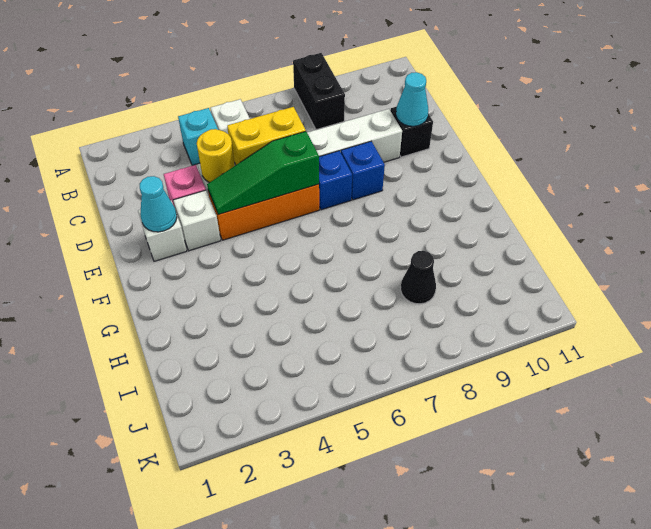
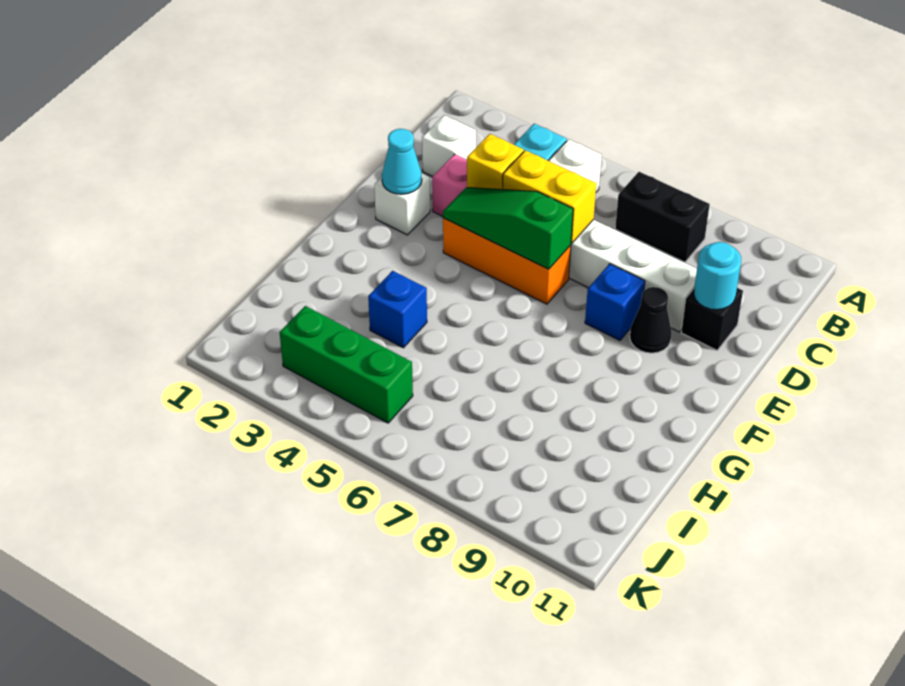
black brick A8:B8 level 1 -> black brick B7:B8 level 1
yellow round brick D4 level 2 -> yellow brick D4 level 2
cyan cone D10 level 2 -> cyan round brick D10 level 2
white brick E3 level 1 -> white brick C2 level 1
blue brick E7 level 1 -> blue brick H4 level 1
black cone I8 level 1 -> black cone E9 level 1
none -> green brick J3:J5 level 1

